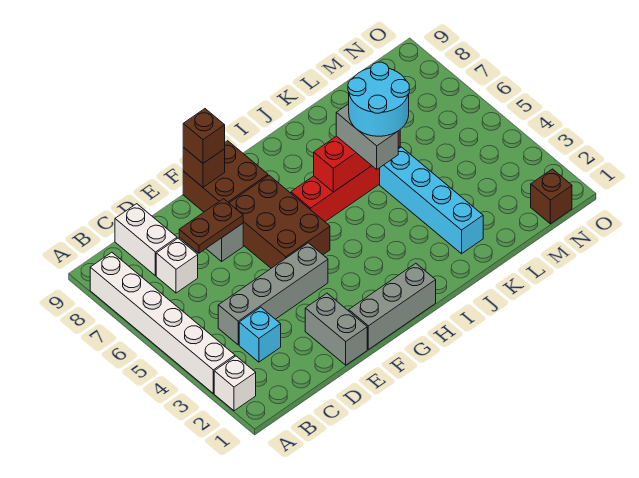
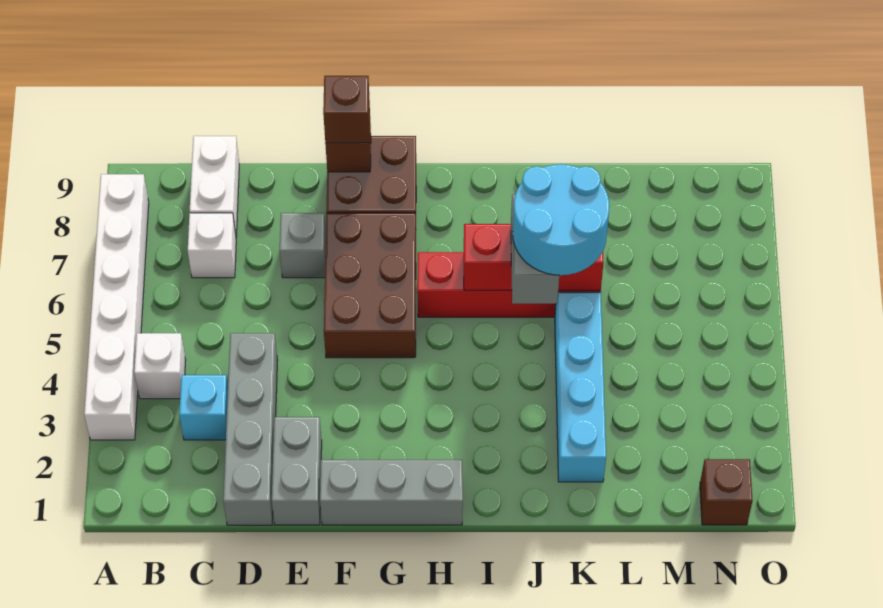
white brick A2 level 1 -> white brick B4 level 1
grey brick C4:F4 level 1 -> grey brick D1:D4 level 1
brown plate D7:E7 level 2 -> none

